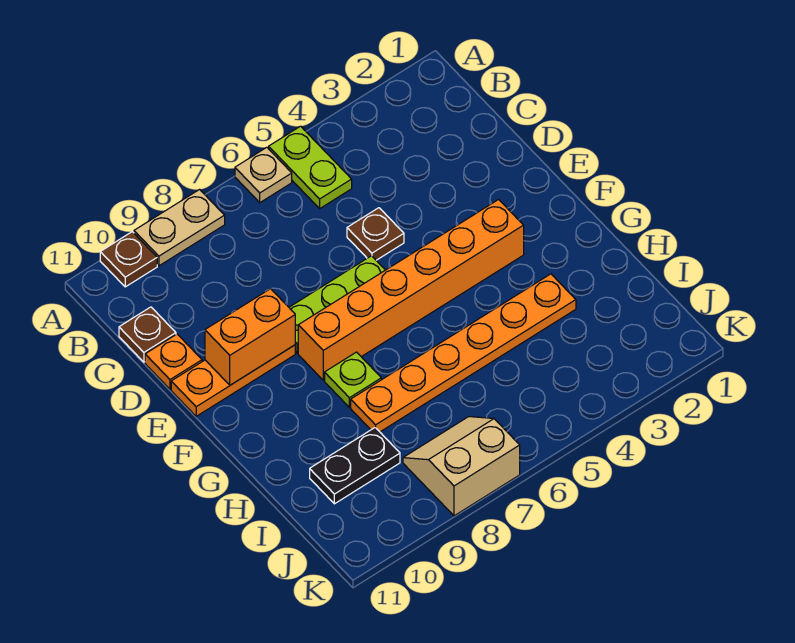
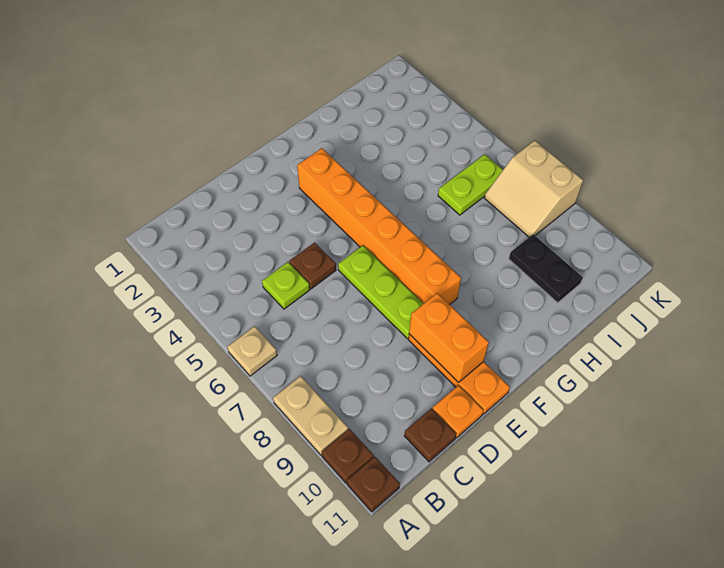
lime plate A5:B5 level 1 -> lime plate I6:J6 level 1
none -> brown plate A11 level 1
lime plate G8 level 1 -> lime plate C5 level 1
orange plate H3:H8 level 1 -> none

